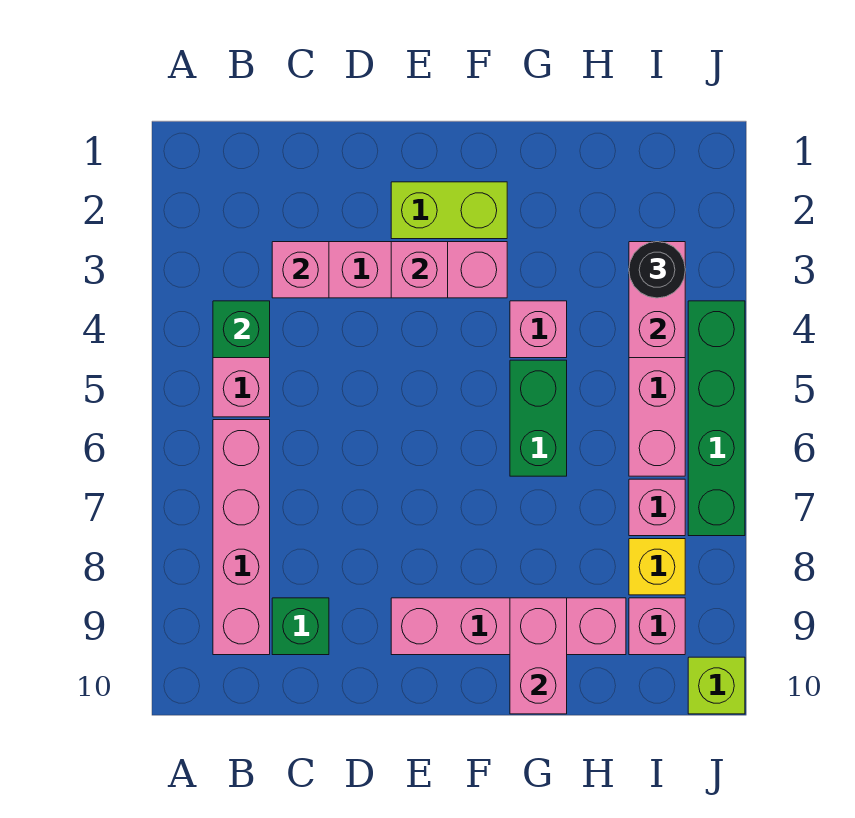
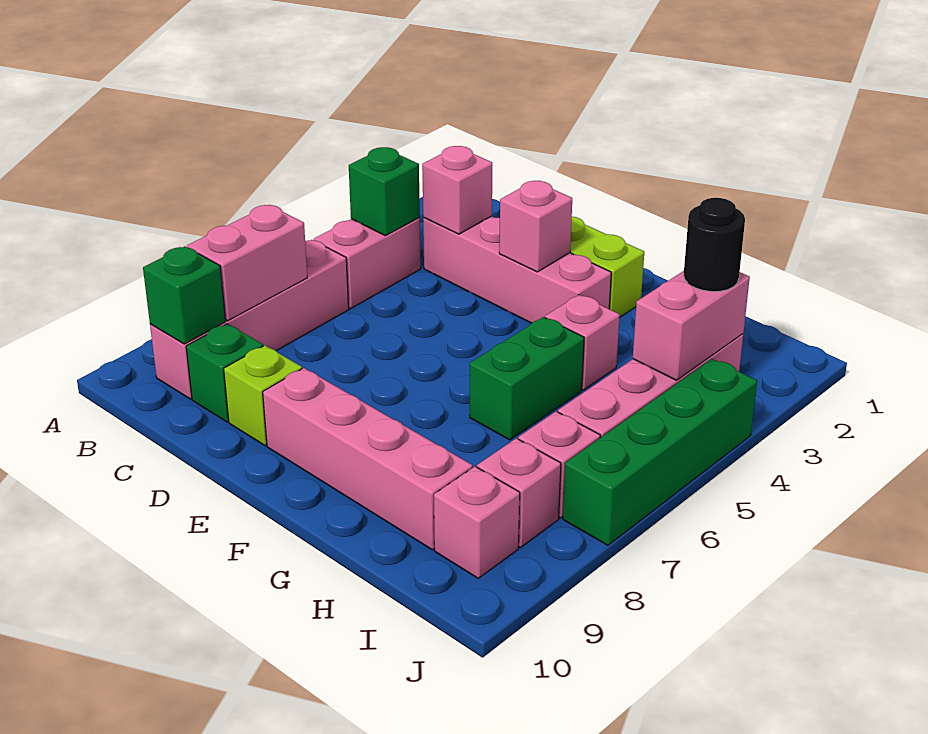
none -> green brick B9 level 2
pink brick G9:G10 level 2 -> pink brick B7:B8 level 2
yellow brick I8 level 1 -> pink brick I8 level 1
lime brick J10 level 1 -> lime brick D9 level 1

